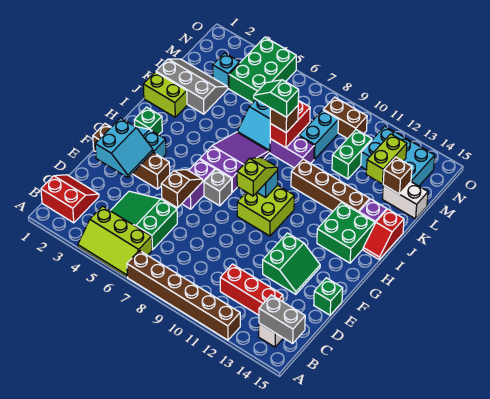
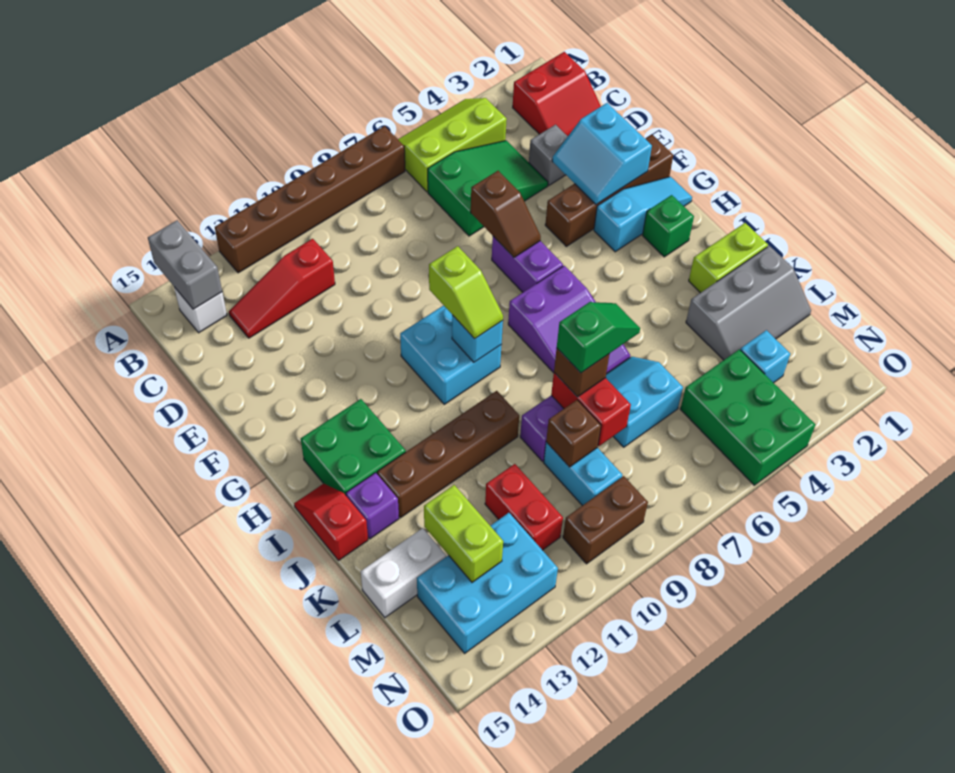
grey brick B14:B15 level 2 -> grey brick A14:B14 level 2
red brick C11:C13 level 1 -> red slope C11:C13 level 1 top 11
green slope E12:F13 level 1 top 12 -> none
green brick E15 level 1 -> none
grey brick G7 level 1 -> grey brick D3 level 1
lime brick G9:H10 level 1 -> cyan brick G9:H10 level 1
green brick L11:M11 level 1 -> red brick L11:M11 level 1
brown brick L14 level 2 -> brown brick L9 level 2

